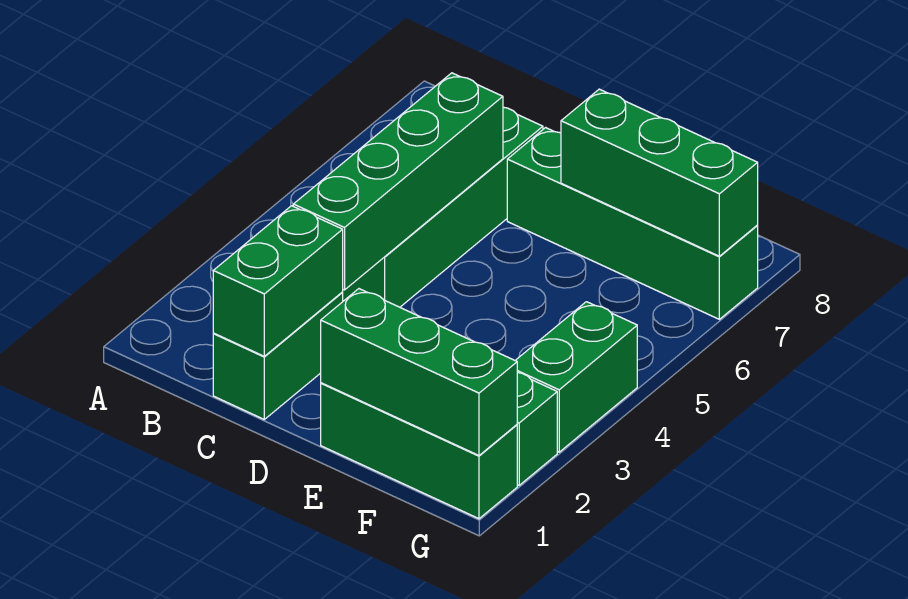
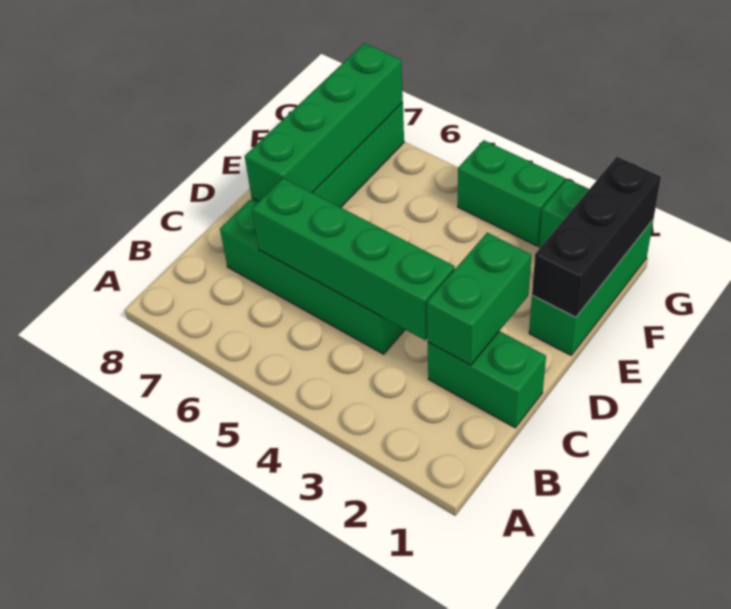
green brick C1:C2 level 2 -> green brick C2:D2 level 2
green brick E1:G1 level 2 -> black brick E1:G1 level 2
green brick E7:G7 level 2 -> green brick D7:G7 level 2

